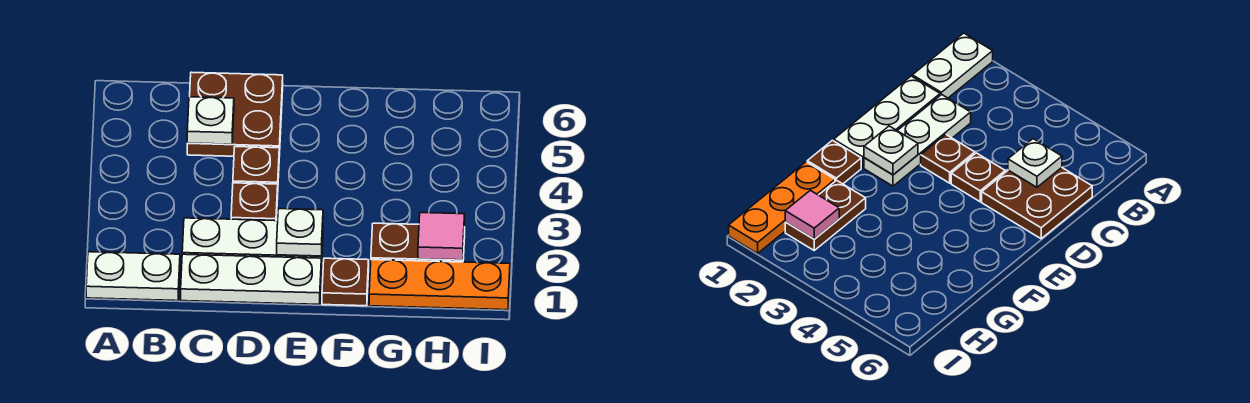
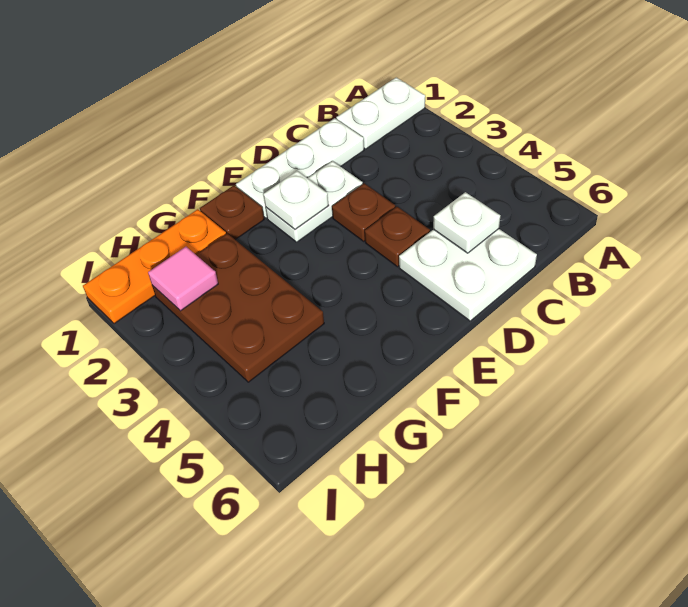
white plate C2:E2 level 1 -> white plate D2:E2 level 1
brown plate C5:D6 level 1 -> white plate C5:D6 level 1
brown plate G2:H2 level 1 -> brown plate G2:H4 level 1

